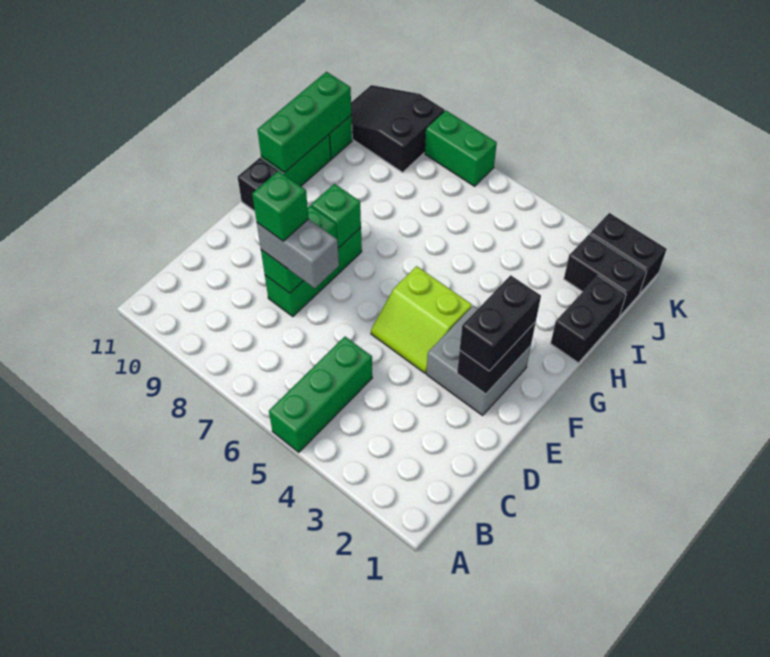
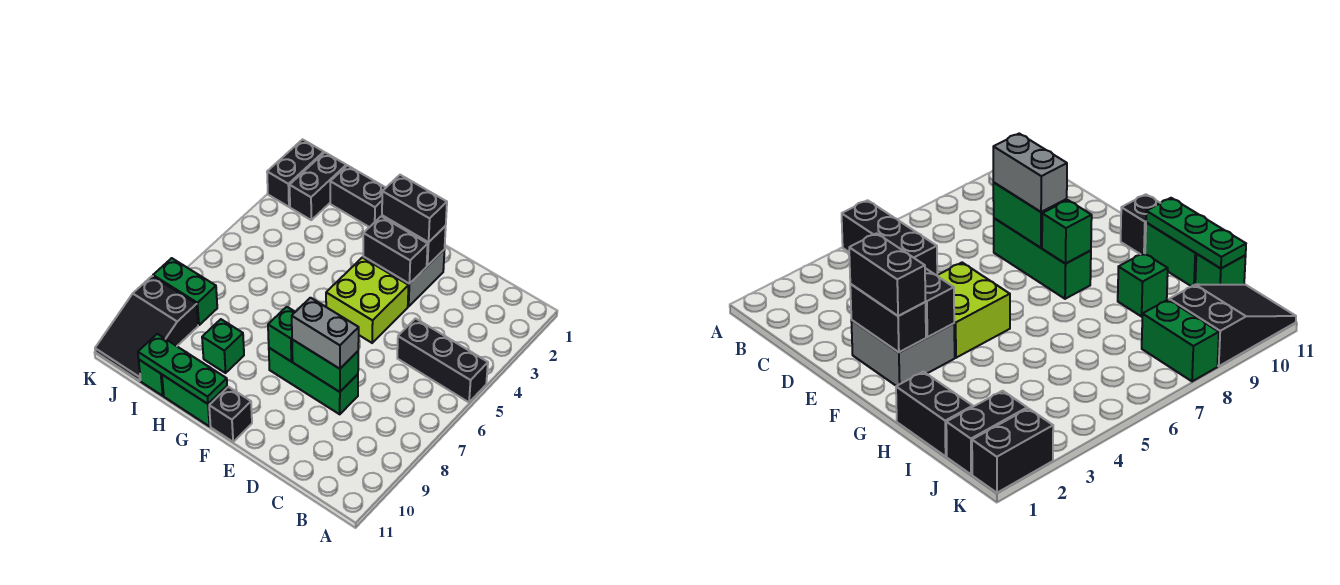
green brick A5:C5 level 1 -> black brick A5:C5 level 1
grey brick D7:D8 level 3 -> grey brick D8:E8 level 3
green brick D8 level 4 -> green brick H9 level 1
none -> black brick E3:F3 level 2
lime slope E4:F5 level 1 top F -> lime brick E4:F5 level 1
green brick G11:I11 level 2 -> green plate G11:I11 level 2
green brick K7:K8 level 1 -> green brick J8:K8 level 1

